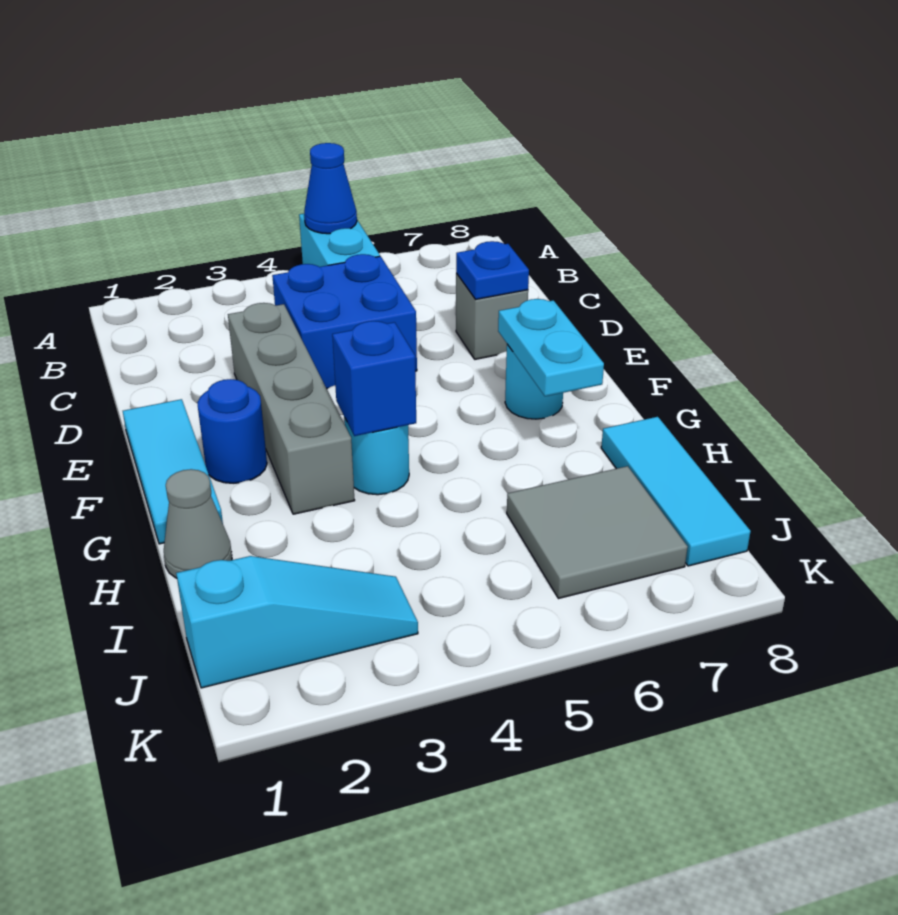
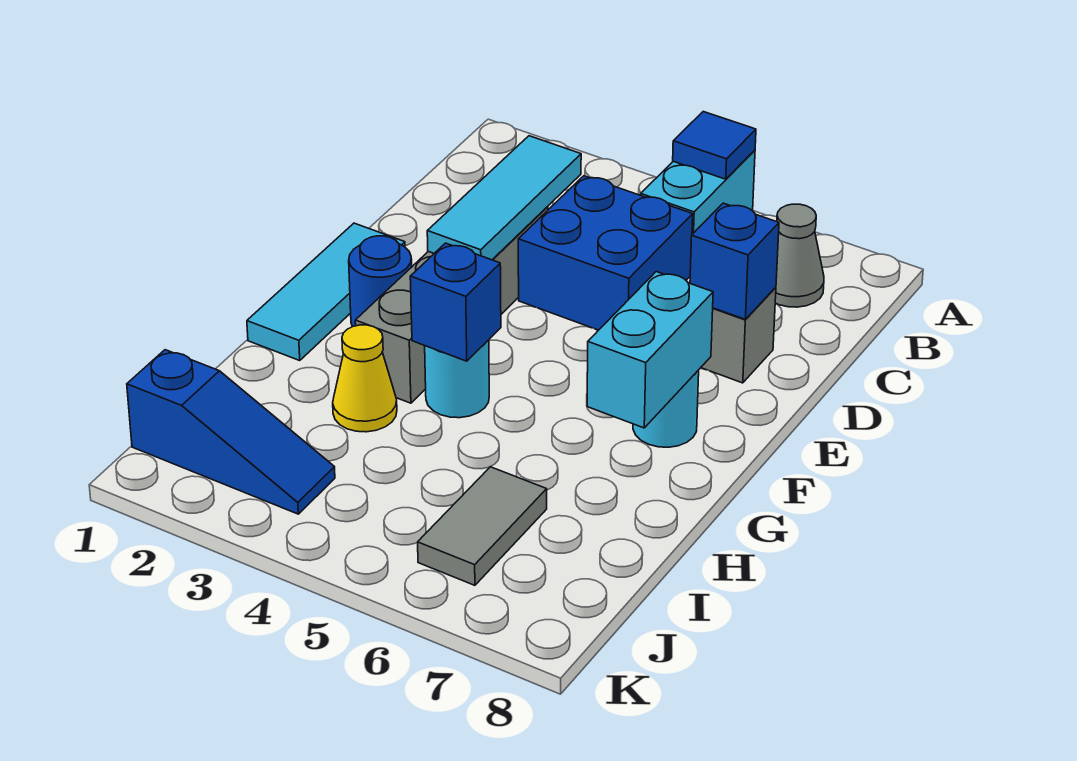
blue cone A5 level 2 -> blue tile A5 level 2
blue plate D7 level 2 -> blue brick D7 level 2
cyan plate F7:G7 level 2 -> cyan brick F7:G7 level 2
grey cone H1 level 1 -> grey cone B7 level 1
none -> yellow cone H3 level 1
cyan tile H8:J8 level 1 -> cyan tile C3:E3 level 2
grey tile I6:J7 level 1 -> grey tile I6:J6 level 1
cyan slope J1:J3 level 1 top 1 -> blue slope J1:J3 level 1 top 1

